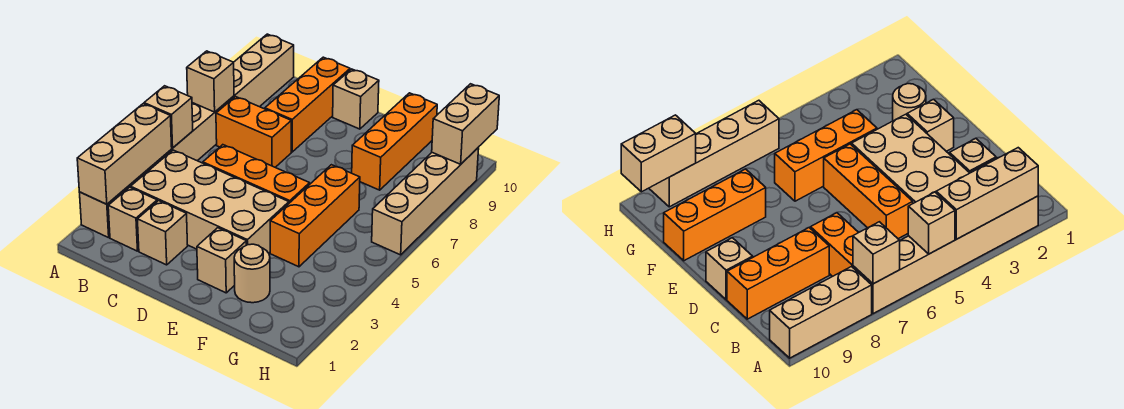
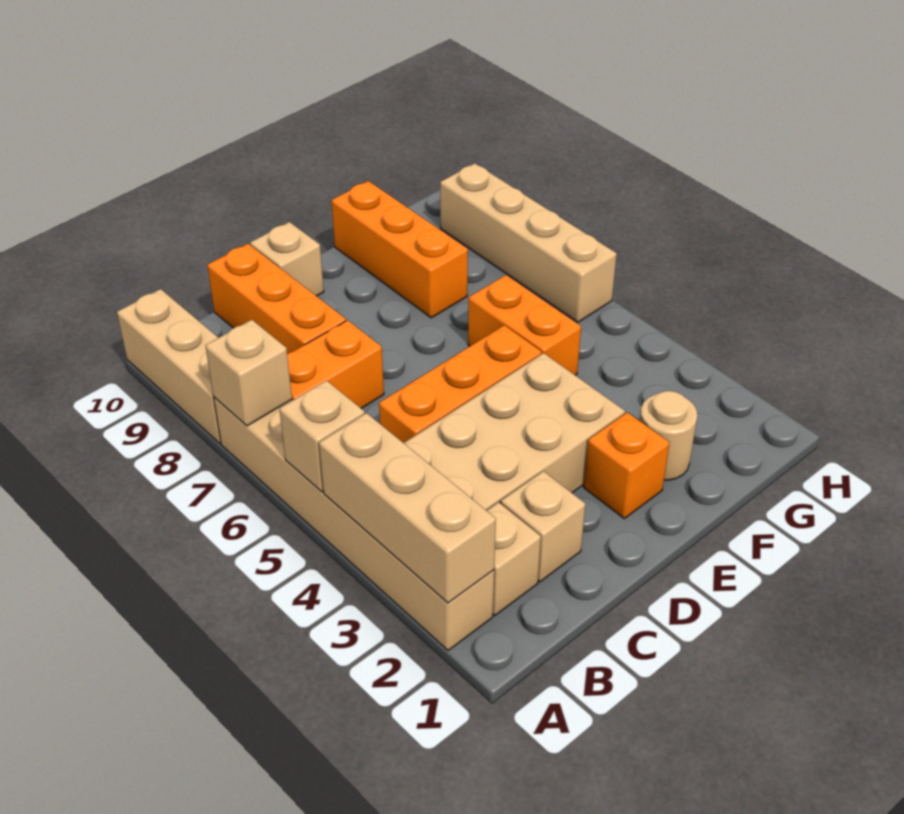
tan brick E2 level 1 -> orange brick E2 level 1
orange brick F4:F6 level 1 -> orange brick F5:F6 level 1
tan brick H9:H10 level 2 -> none

